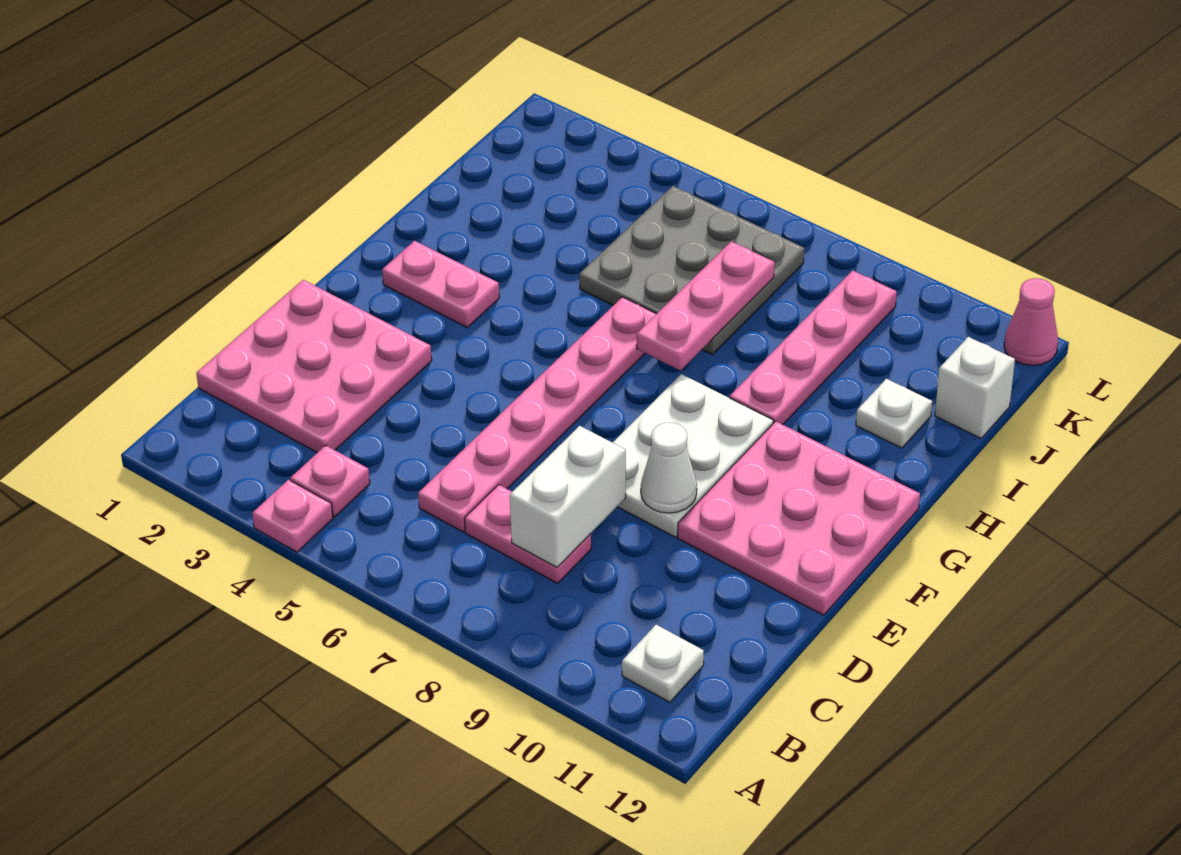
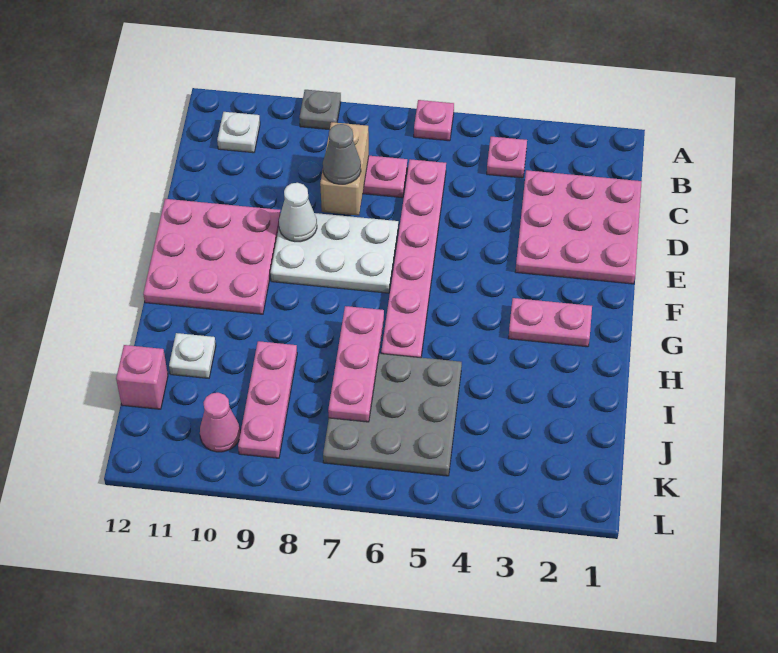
pink plate A4 level 1 -> pink plate A6 level 1
none -> grey plate A9 level 1
white brick C8:D8 level 2 -> tan brick C8:D8 level 2
none -> grey cone D8 level 3
white plate E8:G9 level 1 -> white plate E7:F9 level 1
pink plate H9:K9 level 1 -> pink plate I9:K9 level 1
white brick J12 level 1 -> pink brick J12 level 1
pink cone L12 level 1 -> pink cone K10 level 1

